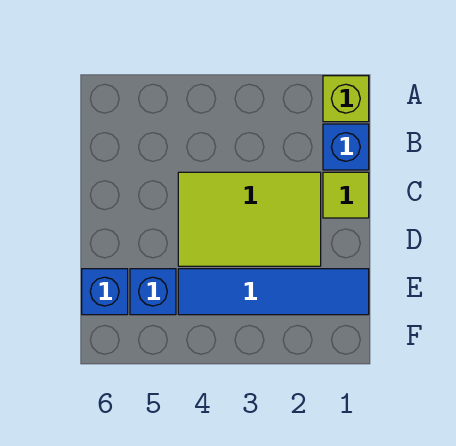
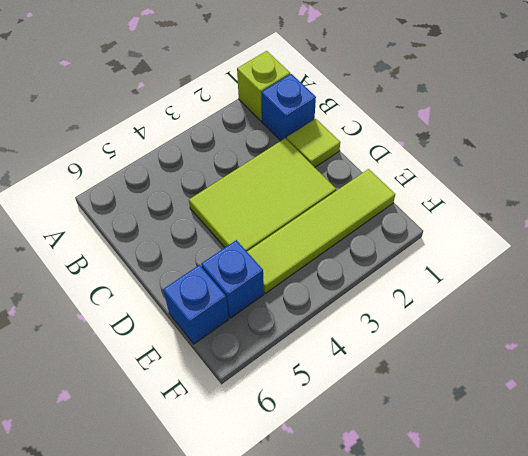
blue tile E1:E4 level 1 -> lime tile E1:E4 level 1

